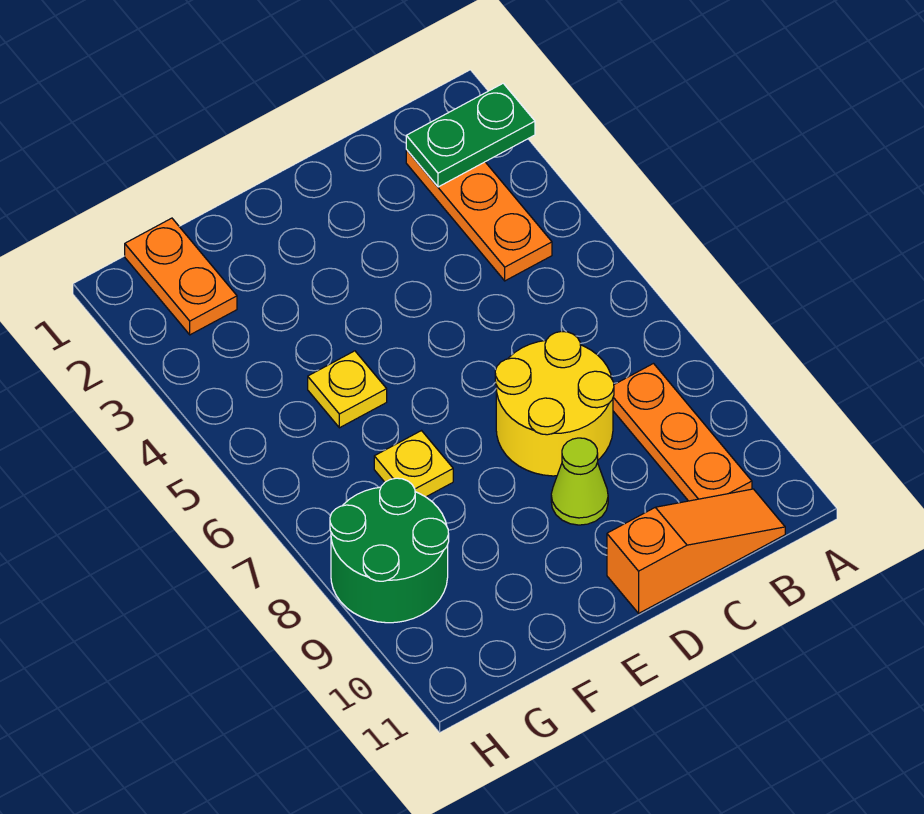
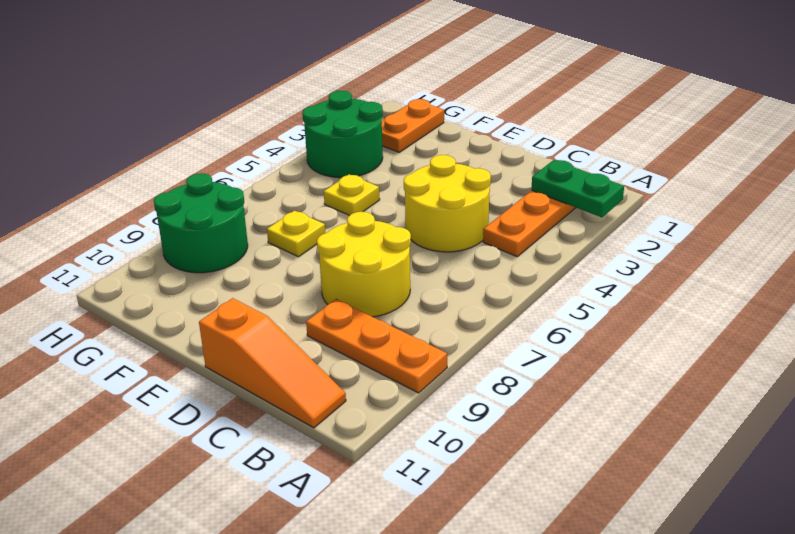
orange plate B8:B10 level 1 -> orange plate A9:C9 level 1
none -> yellow round brick C4:D5 level 1
lime cone D9 level 1 -> none
none -> green round brick G3:H4 level 1

